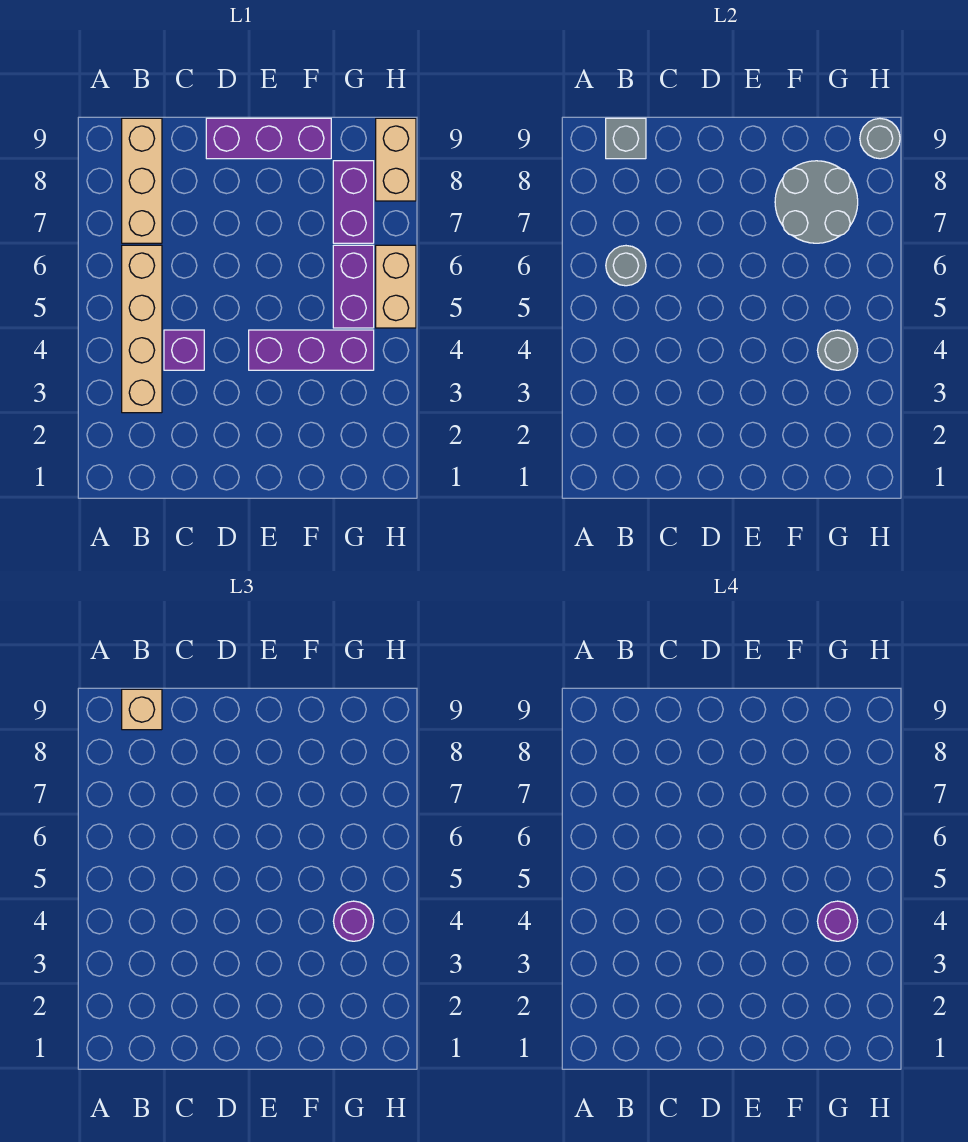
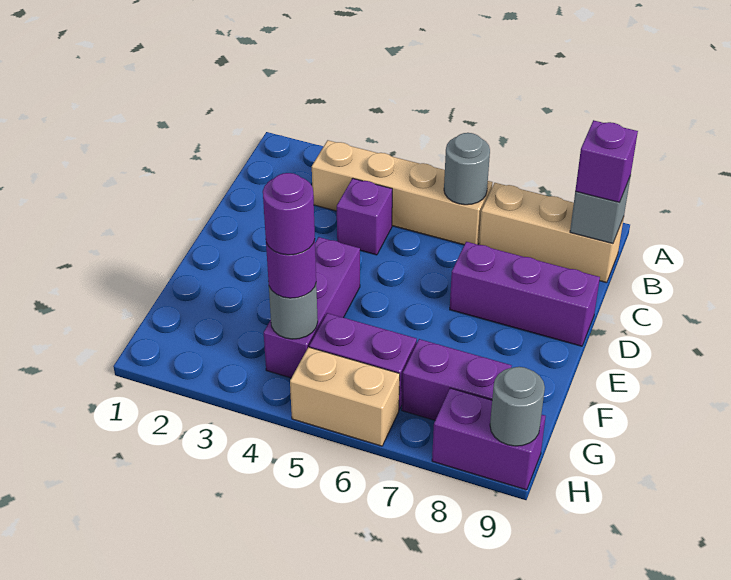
tan brick B9 level 3 -> purple brick B9 level 3
purple brick D9:F9 level 1 -> purple brick D7:D9 level 1
grey round brick F7:G8 level 2 -> none
tan brick H8:H9 level 1 -> purple brick H8:H9 level 1

